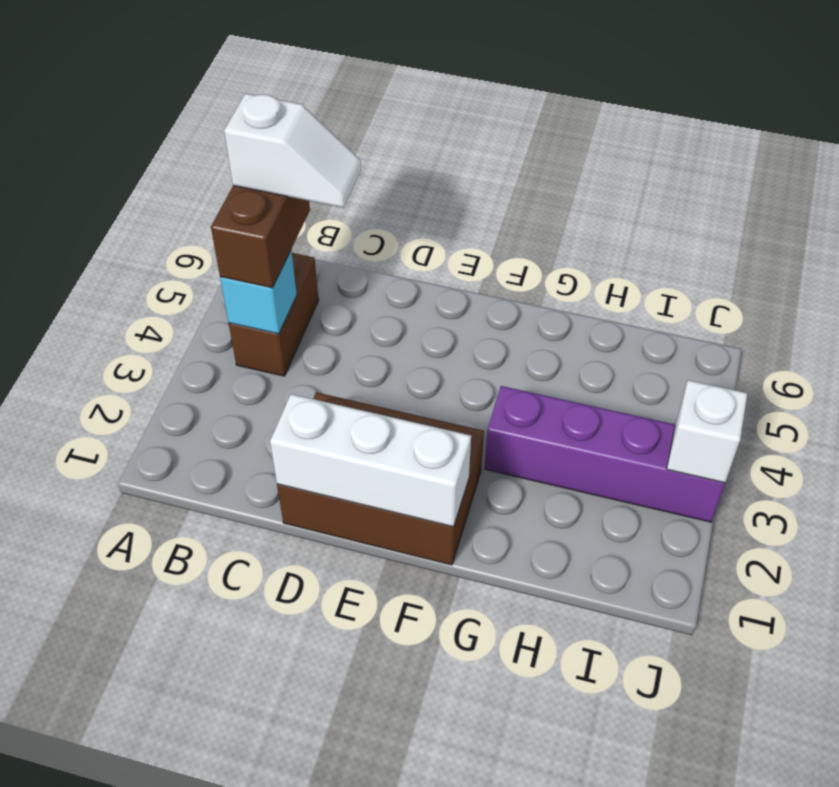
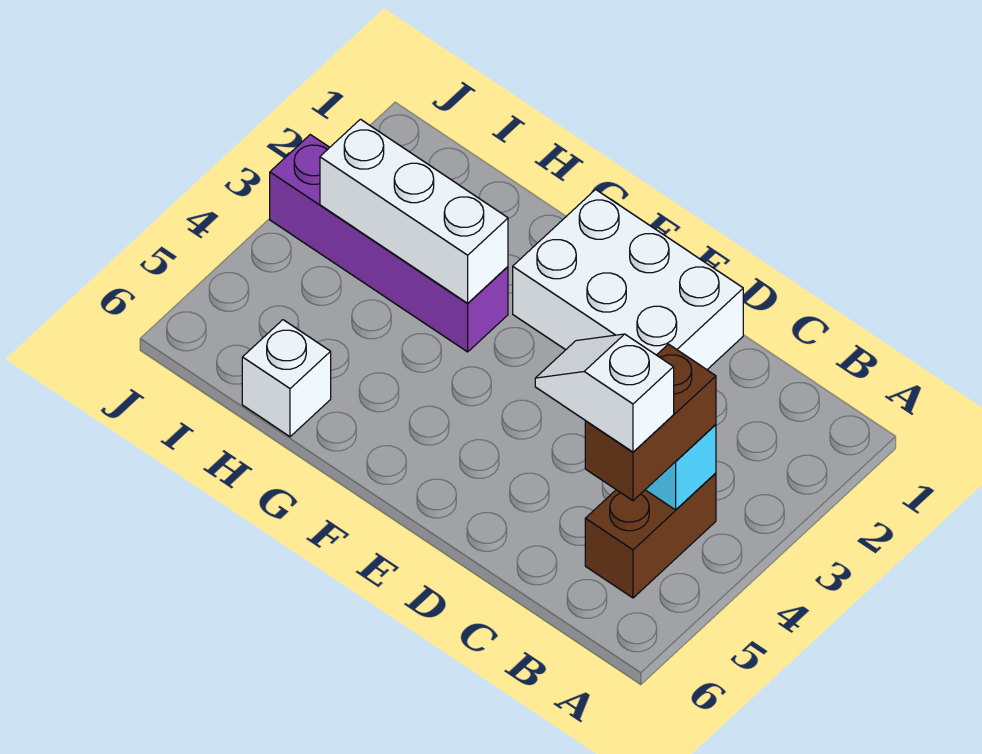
brown brick D1:F2 level 1 -> white brick D1:F2 level 1
white brick D1:F1 level 2 -> white brick G3:I3 level 2
white brick J3 level 2 -> white brick H6 level 1

